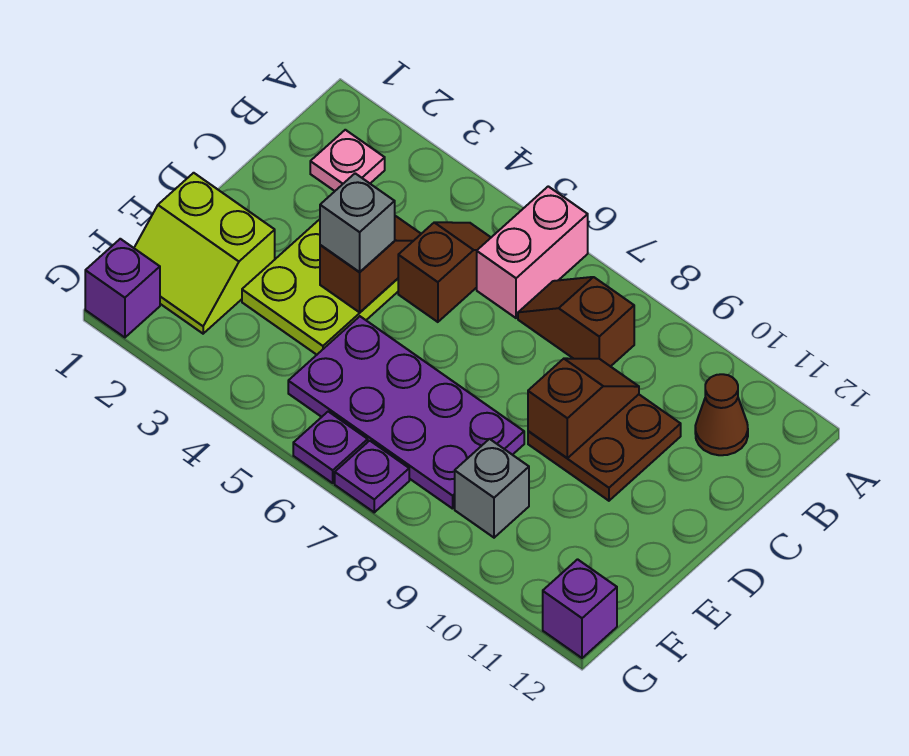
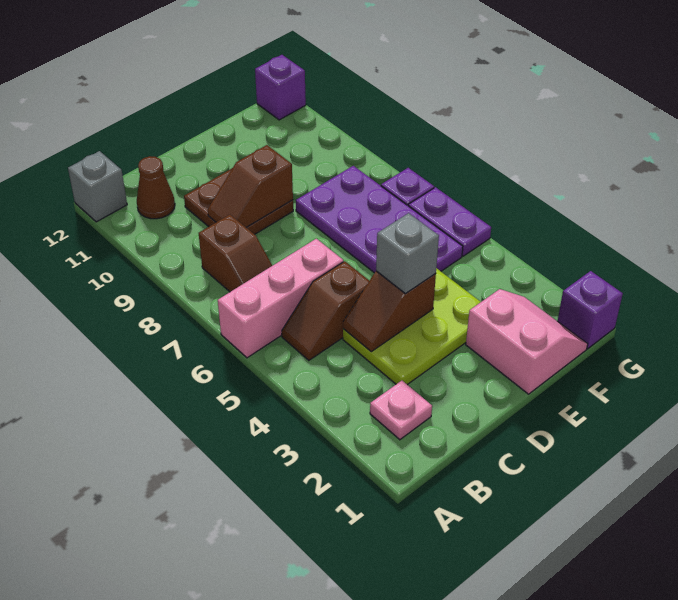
pink brick A6:B6 level 1 -> pink brick A6:C6 level 1
lime slope E1:F2 level 1 top E -> pink slope E1:F2 level 1 top E
grey brick F9 level 1 -> grey brick A12 level 1
purple plate G6 level 1 -> purple plate G5:G6 level 1

